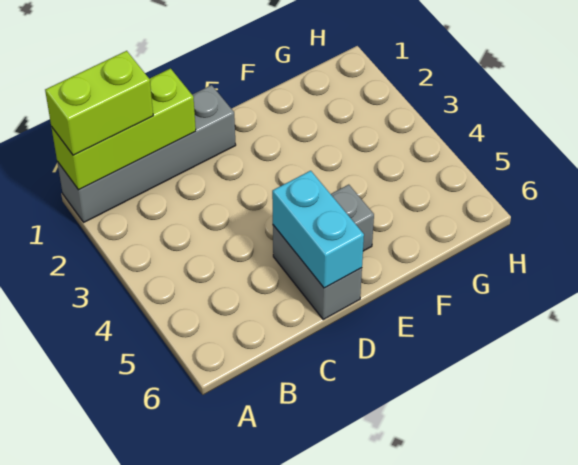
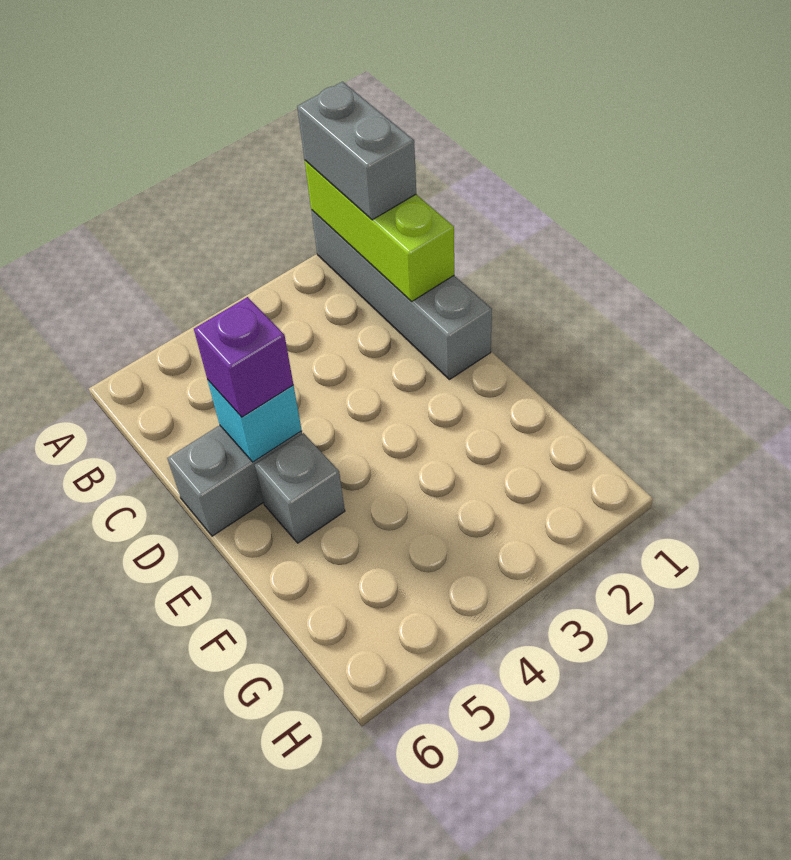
lime brick A1:B1 level 3 -> grey brick A1:B1 level 3
cyan brick D5:D6 level 2 -> cyan brick D5 level 2
none -> purple brick D5 level 3

